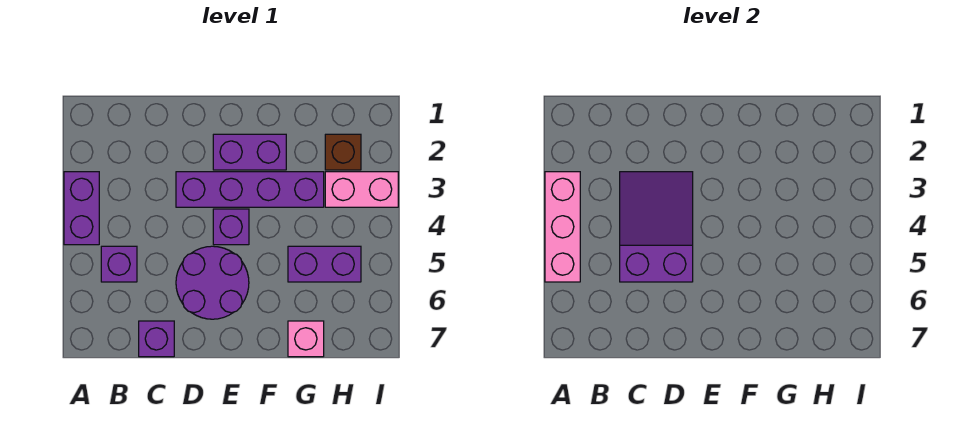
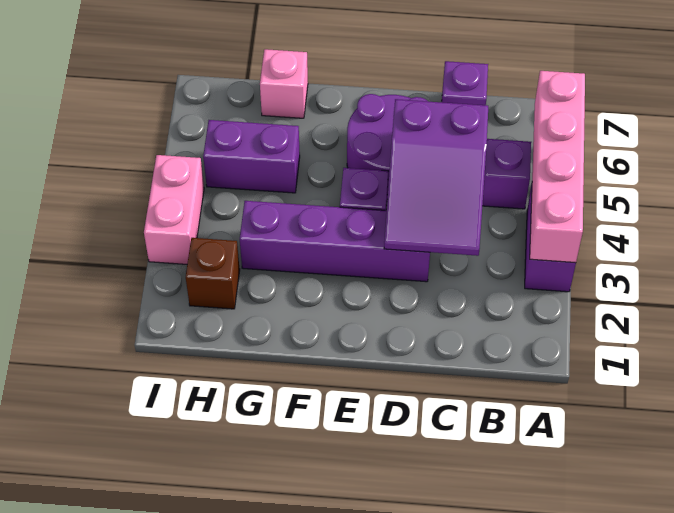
pink brick A3:A5 level 2 -> pink brick A3:A6 level 2
purple brick E2:F2 level 1 -> none
pink brick H3:I3 level 1 -> pink brick I3:I4 level 1

